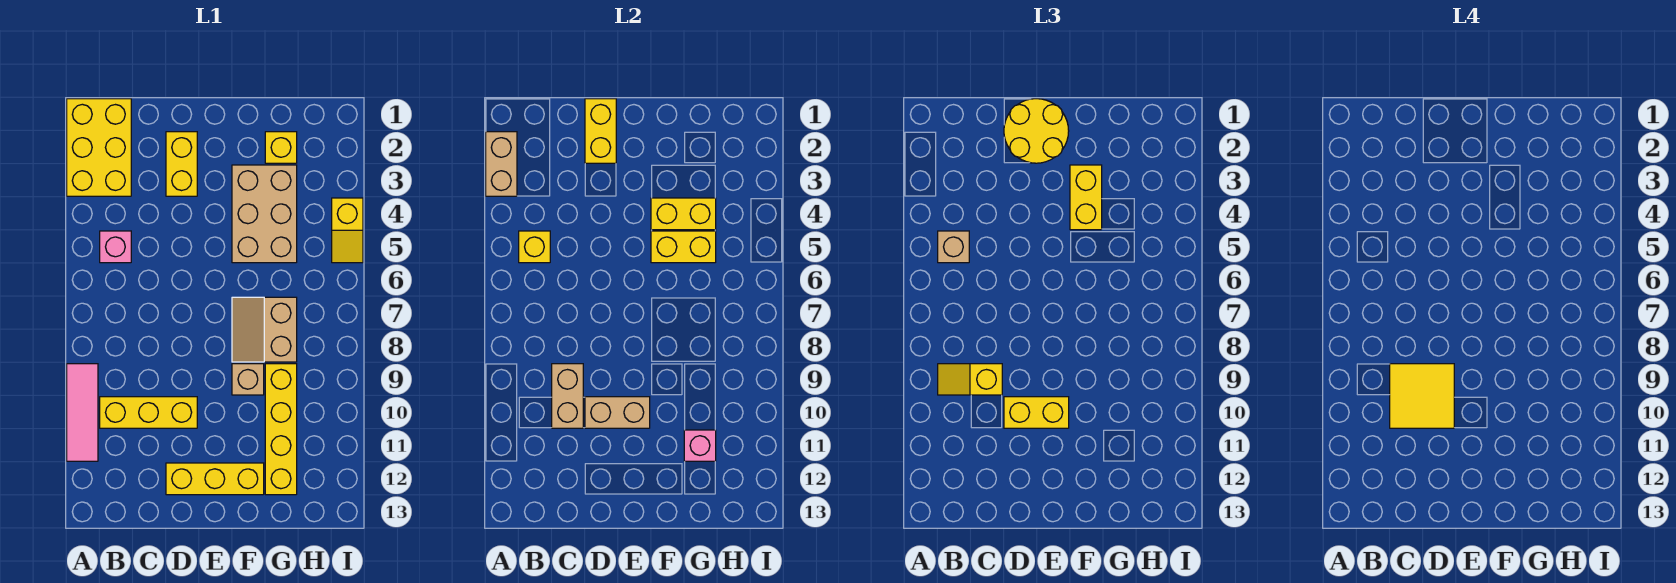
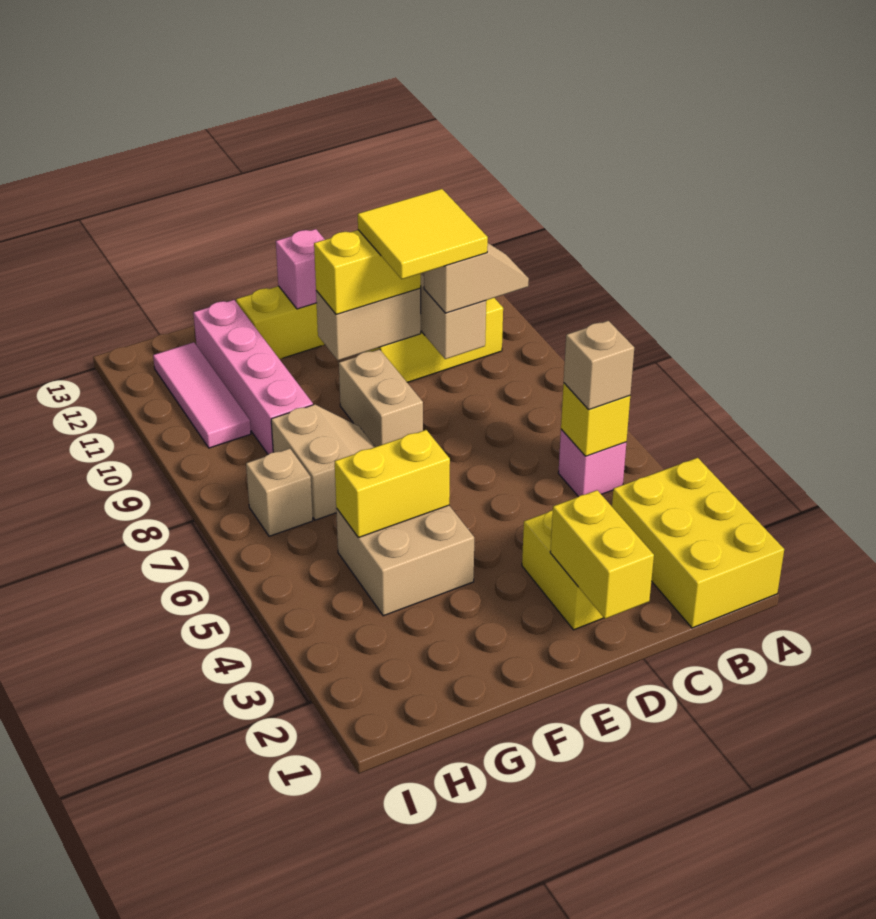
tan brick A2:A3 level 2 -> tan brick E8:E9 level 1
pink tile A9:A11 level 1 -> pink tile H10:H12 level 1
yellow slope B9:C9 level 3 top C -> tan slope B9:C9 level 3 top C
yellow round brick D1:E2 level 3 -> none
tan brick F3:G5 level 1 -> tan brick F4:G5 level 1
yellow brick F3:F4 level 3 -> none
yellow brick F4:G4 level 2 -> none
tan brick F9 level 1 -> tan brick H7 level 1
yellow brick G2 level 1 -> none
yellow brick G9:G12 level 1 -> pink brick G9:G12 level 1
pink brick G11 level 2 -> pink brick E12 level 2
yellow slope I4:I5 level 1 top 4 -> none

